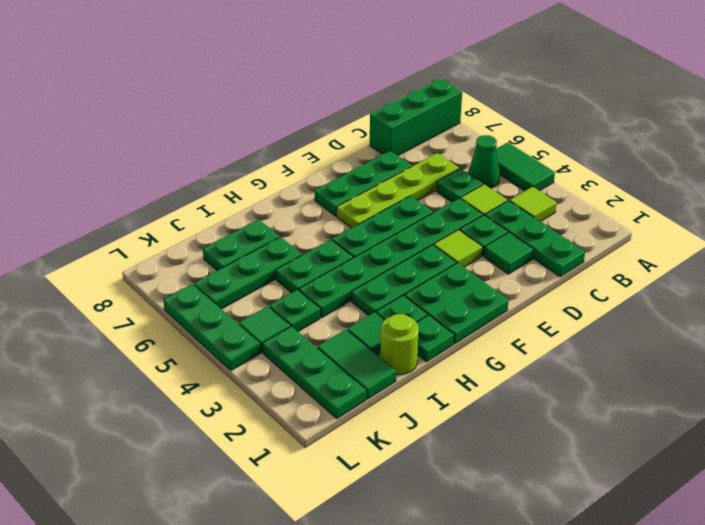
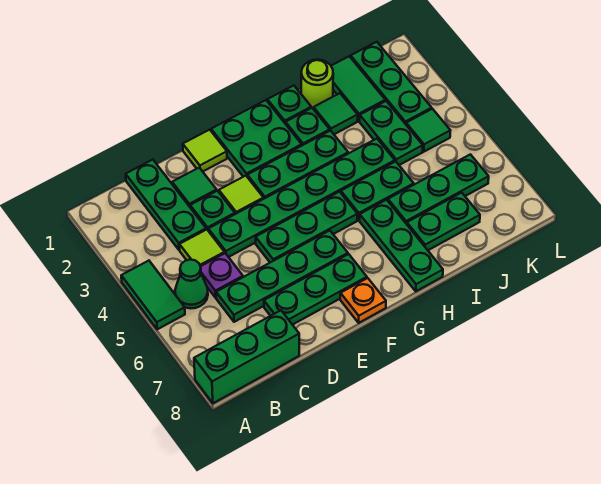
lime tile B3 level 1 -> lime tile E1 level 1
green plate C5 level 1 -> purple plate C5 level 1
lime plate C6:F6 level 1 -> green plate C6:F6 level 1
none -> orange plate F8 level 1
green plate J4 level 1 -> green plate J3:J4 level 1
green plate L4:L6 level 1 -> green plate H6:H8 level 1

